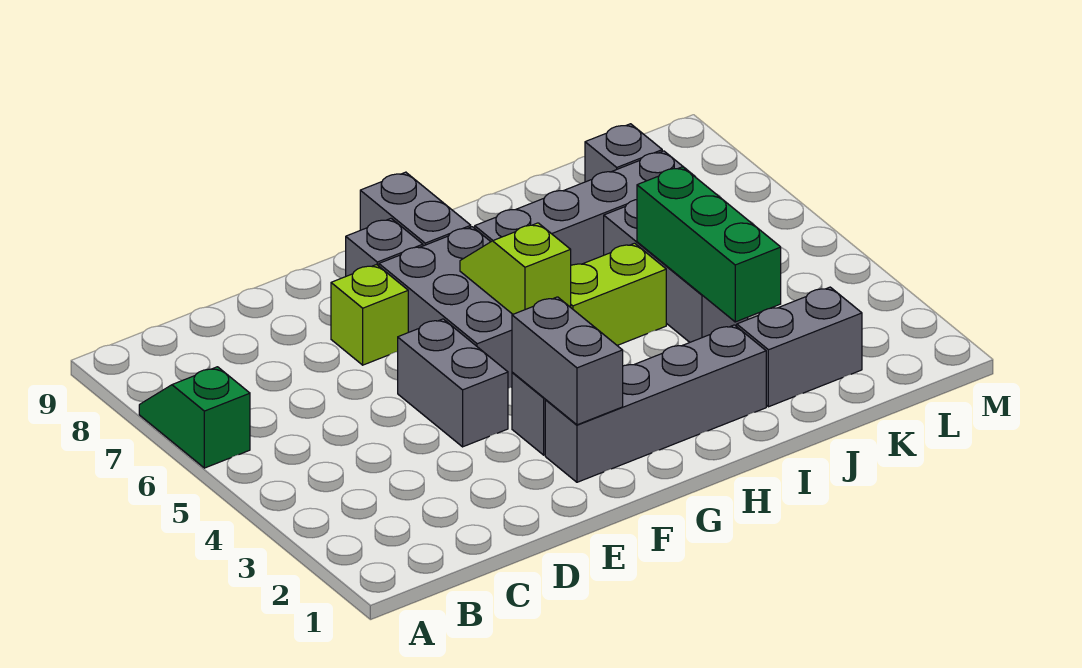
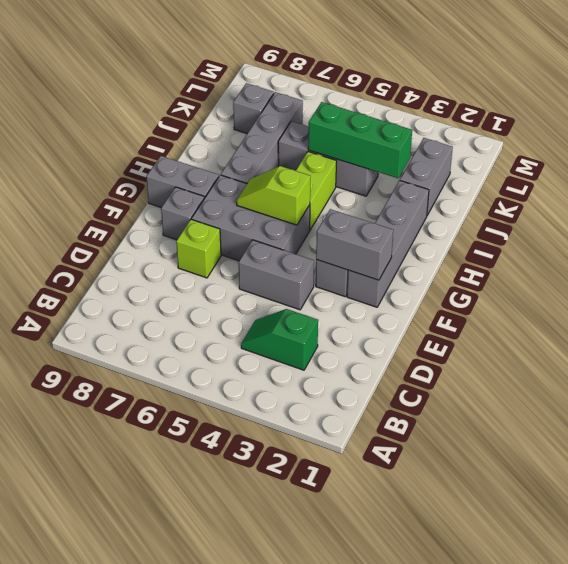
green slope A6:A7 level 1 top 6 -> green slope C3:C4 level 1 top 3

